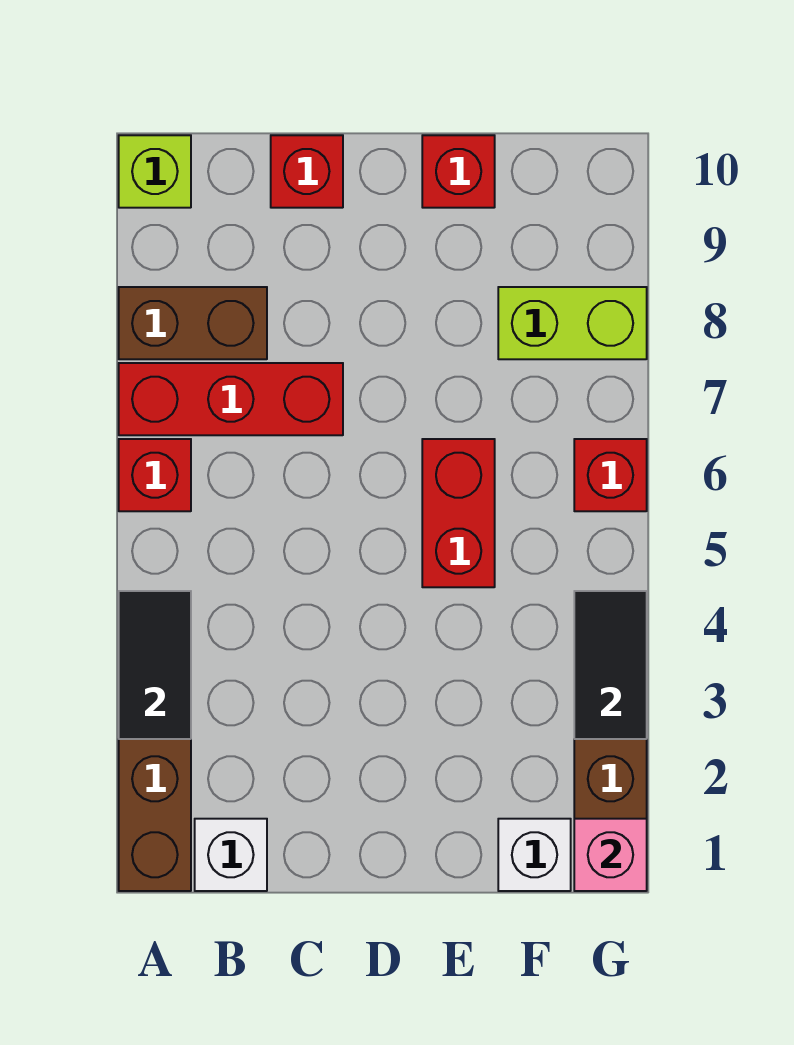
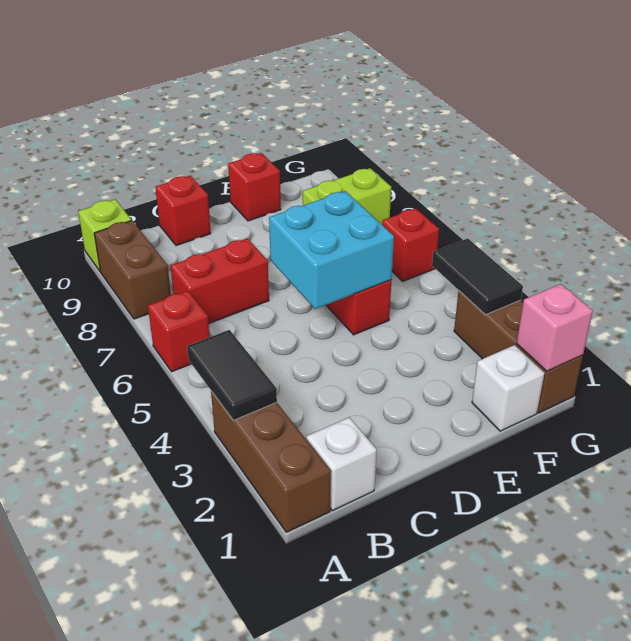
red brick A7:C7 level 1 -> red brick B7:C7 level 1
brown brick A8:B8 level 1 -> brown brick A8:A9 level 1
none -> cyan brick D5:E6 level 2

